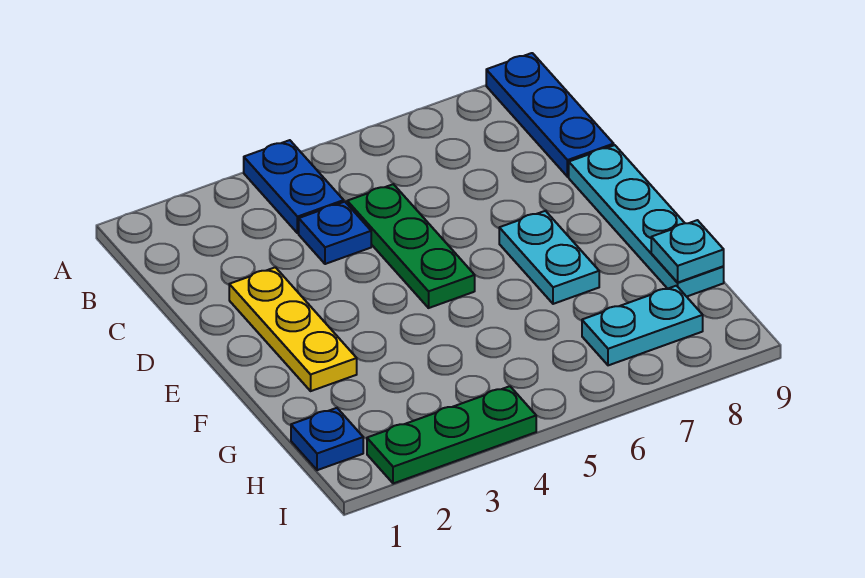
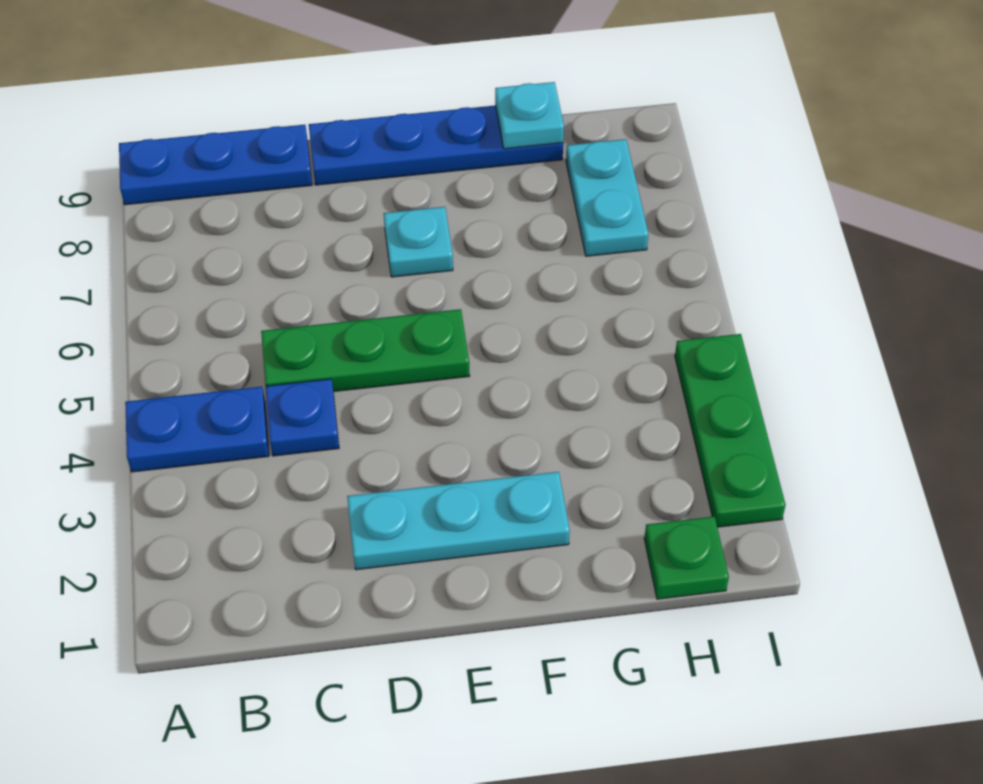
yellow plate D2:F2 level 1 -> cyan plate D2:F2 level 1
cyan plate D9:G9 level 1 -> blue plate D9:G9 level 1
cyan plate E7:F7 level 1 -> cyan plate E7 level 1
blue plate H1 level 1 -> green plate H1 level 1

